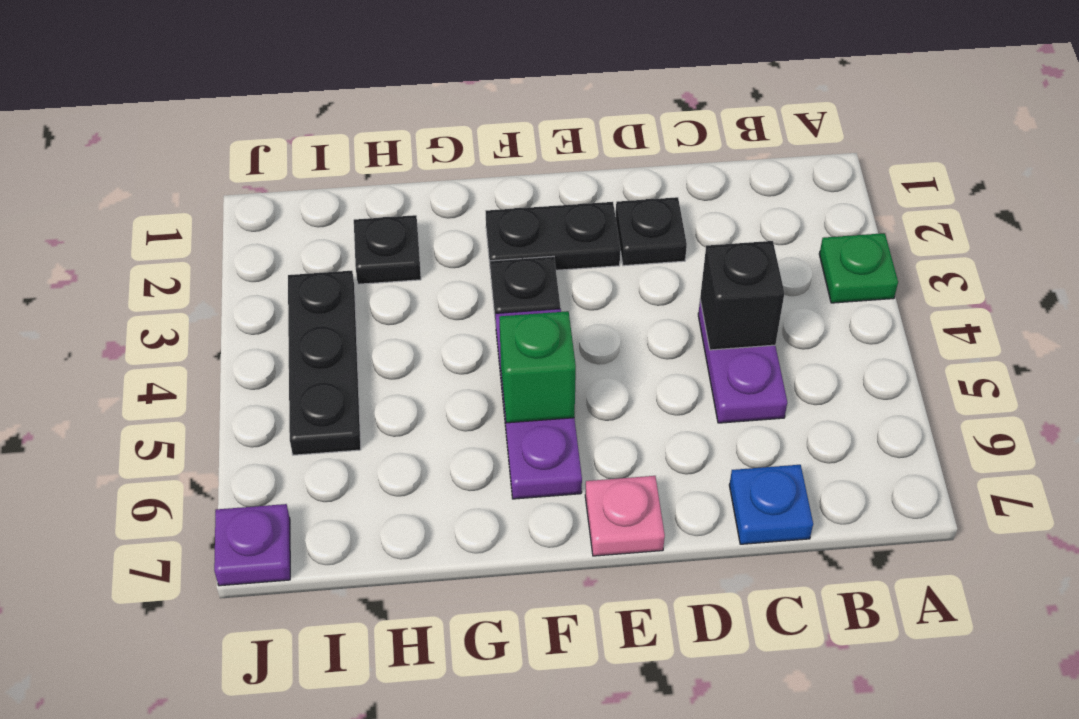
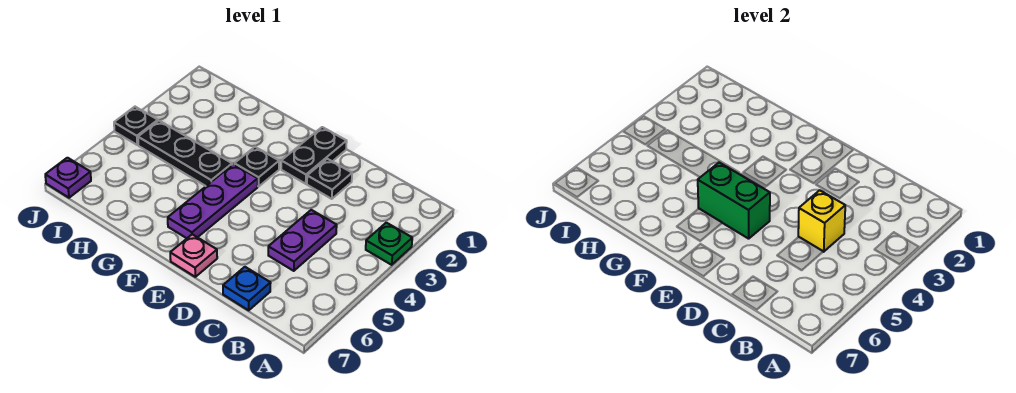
black brick C4 level 2 -> yellow brick C4 level 2
black plate E2:F2 level 1 -> black plate E1:E2 level 1
green brick F5 level 2 -> green brick E5:F5 level 2
black plate H2 level 1 -> black plate J4 level 1
black plate I3:I5 level 1 -> black plate G4:I4 level 1

